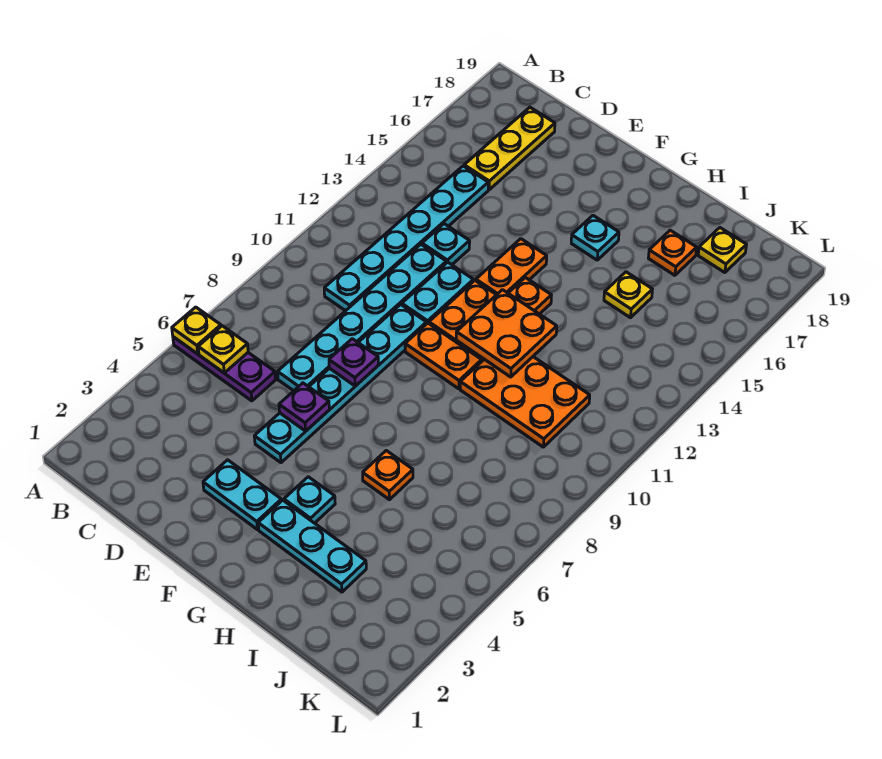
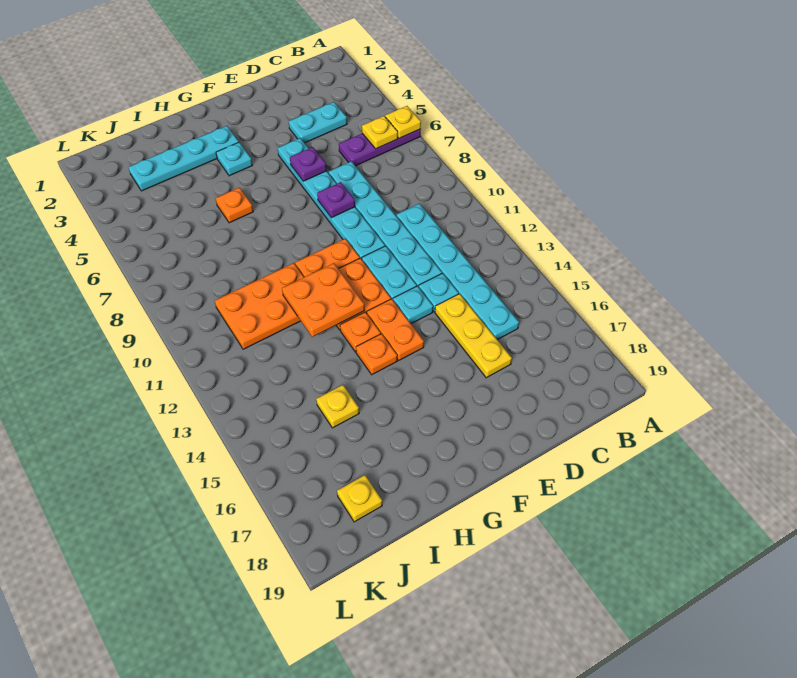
yellow plate C16:C18 level 1 -> yellow plate D14:D16 level 1
cyan plate E3:F3 level 1 -> cyan plate C4:D4 level 1
cyan plate G3:I3 level 1 -> cyan plate G3:J3 level 1
cyan plate G16 level 1 -> cyan plate E13 level 1
orange plate I17 level 1 -> orange plate G14 level 1

